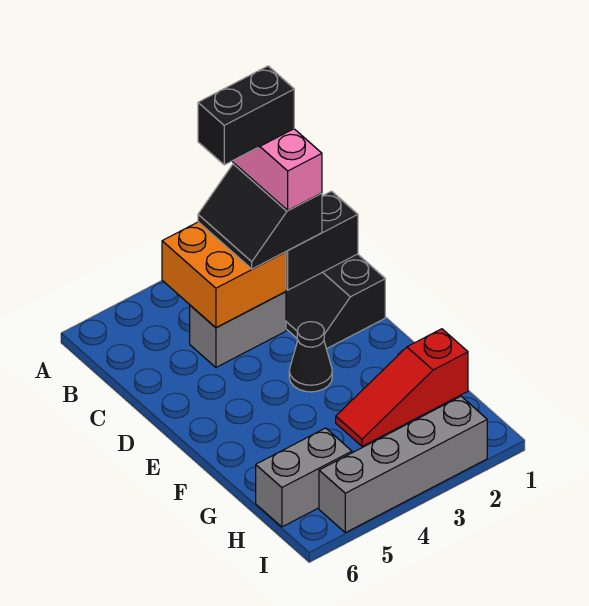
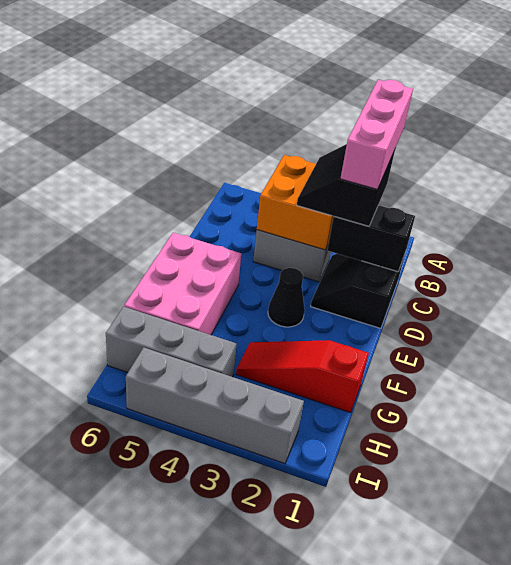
black brick B2:B3 level 5 -> none
none -> pink brick E5:G6 level 1
grey brick H5:H6 level 1 -> grey brick H4:H6 level 1

